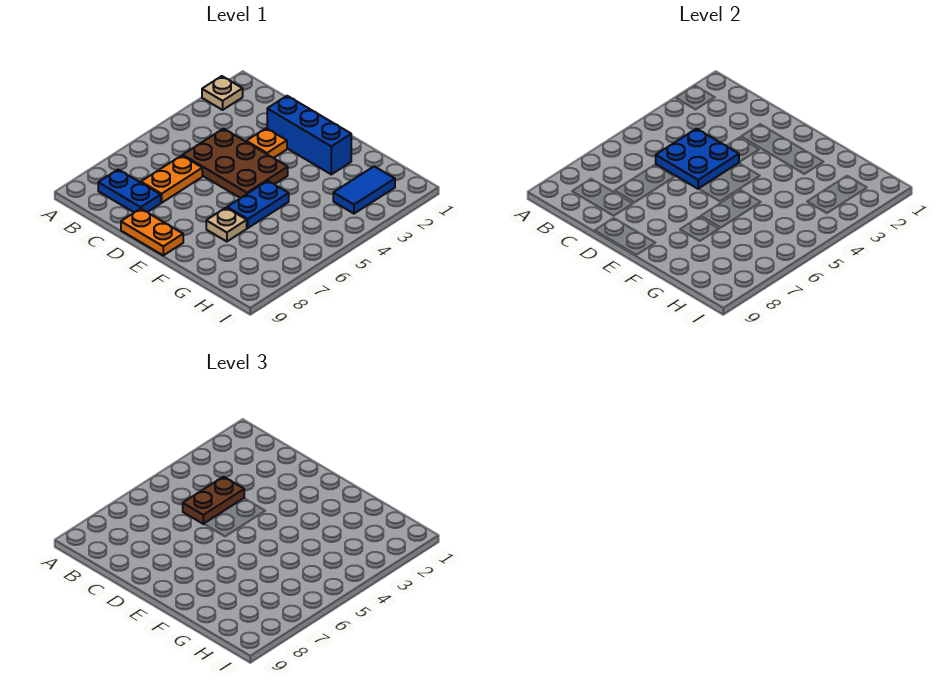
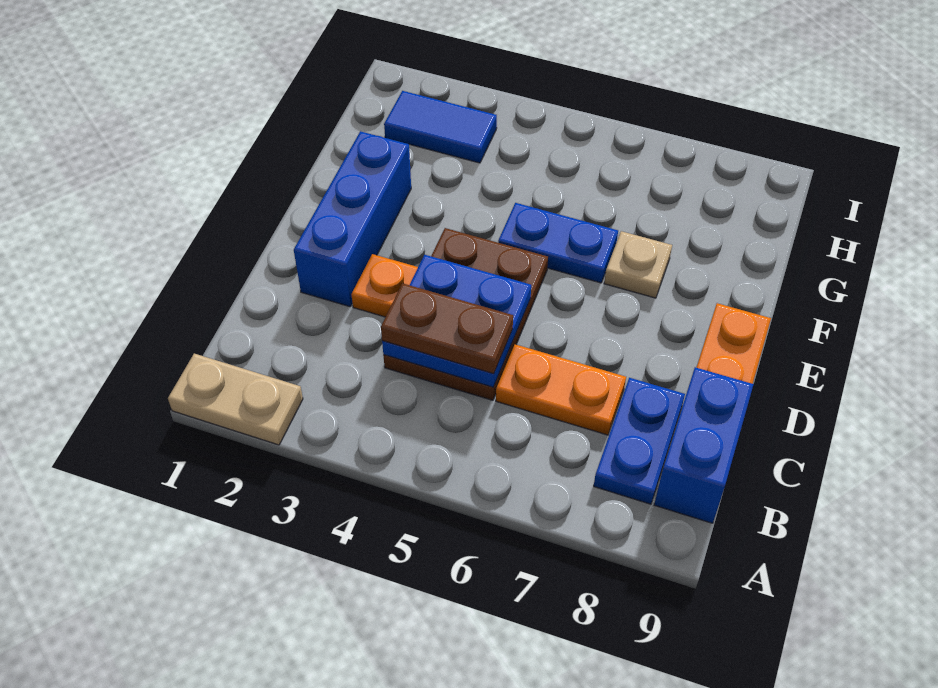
tan plate A2 level 1 -> tan plate A1:A2 level 1
none -> blue brick B9:C9 level 1

